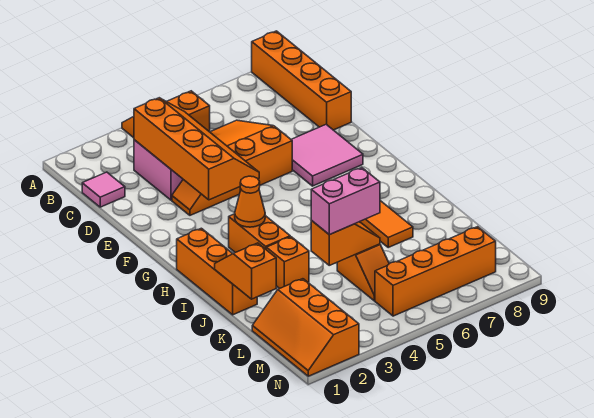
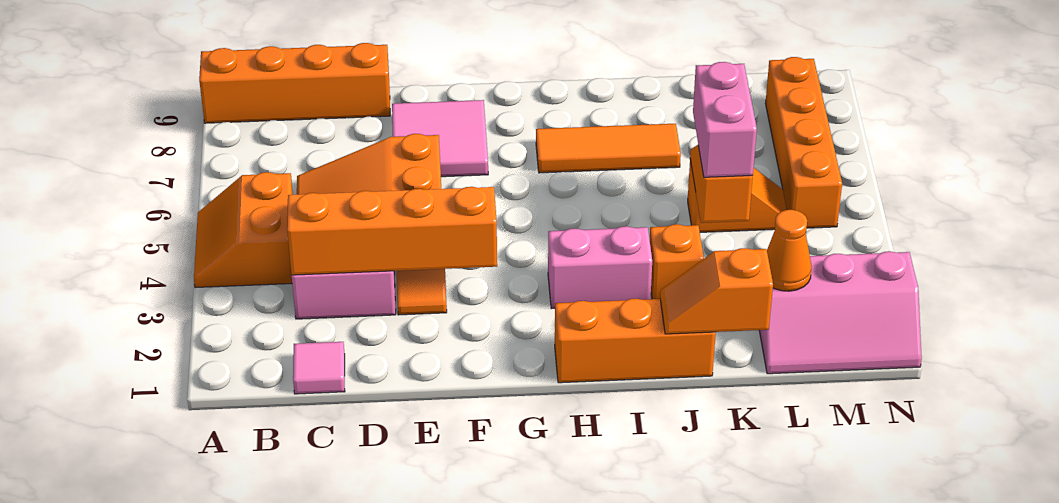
orange brick H3:I3 level 1 -> pink brick H3:I3 level 1
orange cone H3 level 2 -> orange cone L2 level 2
orange slope L1:N2 level 1 top 2 -> pink slope L1:N2 level 1 top 2

